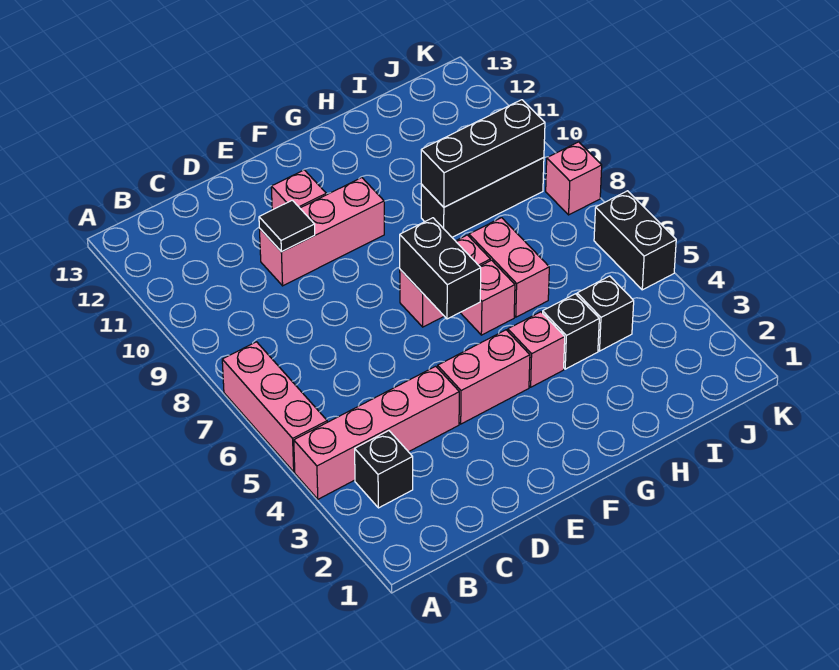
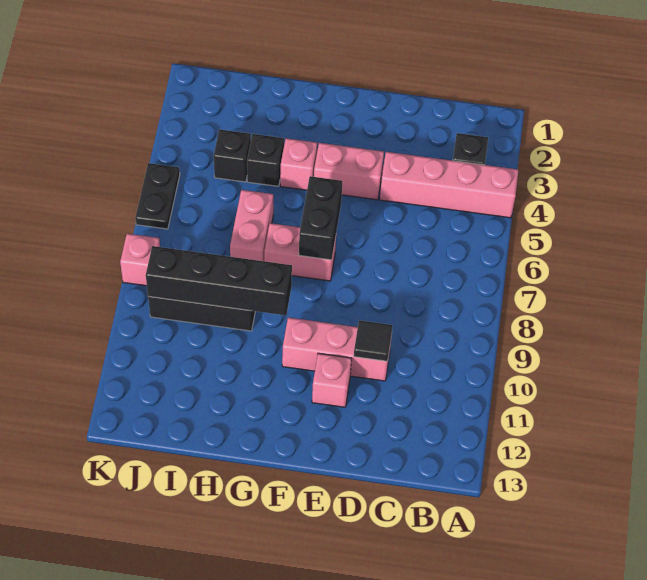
pink brick A5:A7 level 1 -> none
pink brick G6 level 1 -> none
black brick H9:J9 level 2 -> black brick G9:J9 level 2
black brick K5:K6 level 1 -> black plate K5:K6 level 1

